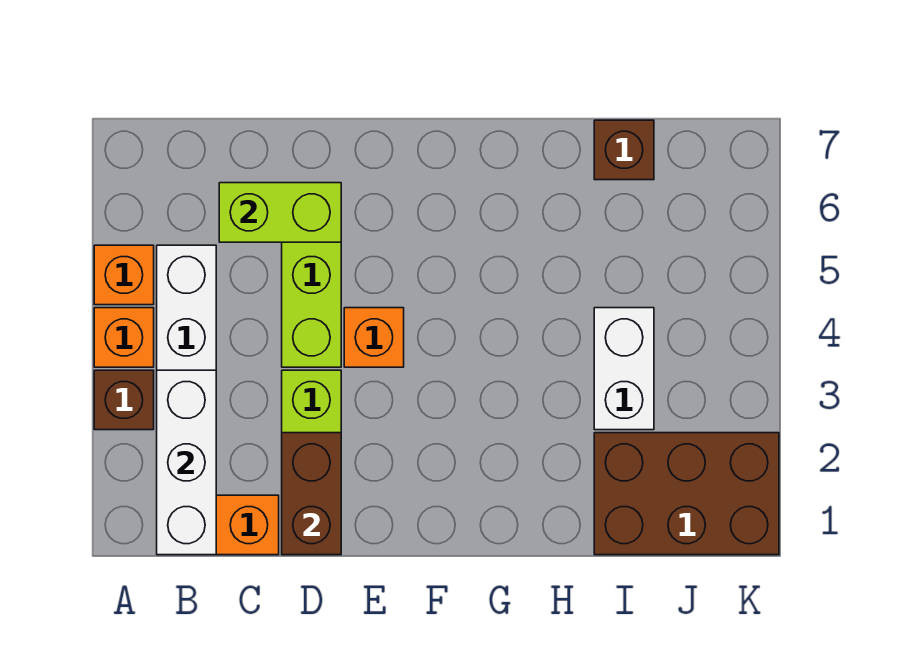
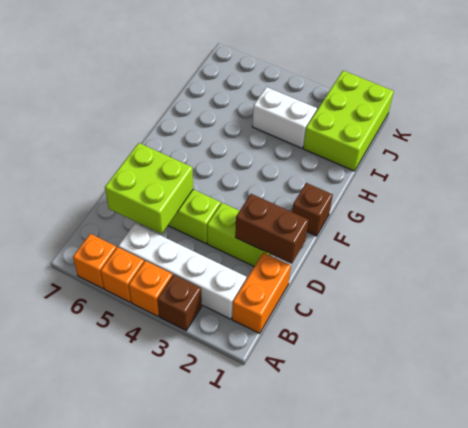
white brick B1:B3 level 2 -> none
lime brick C6:D6 level 2 -> lime brick C5:D6 level 2
orange brick E4 level 1 -> orange brick A6 level 1
brown brick I1:K2 level 1 -> lime brick I1:K2 level 1
brown brick I7 level 1 -> brown brick F1 level 1

